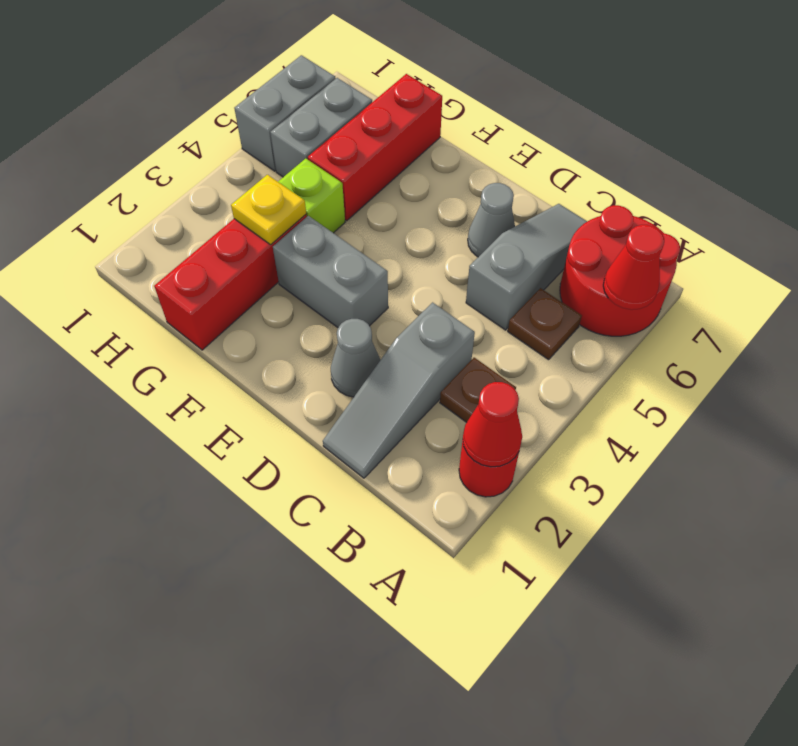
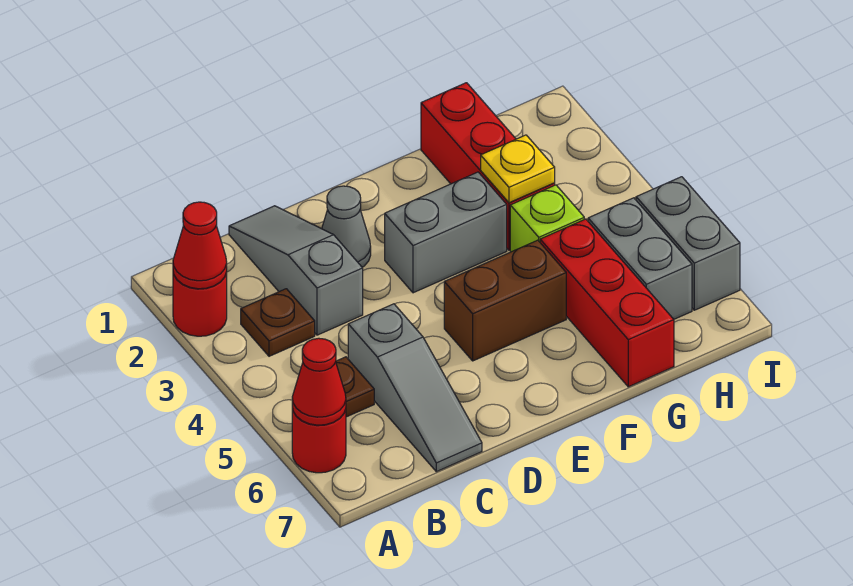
red round brick A6:B7 level 1 -> red round brick A6 level 1
grey cone D6 level 1 -> none
none -> brown brick E5:F5 level 1

